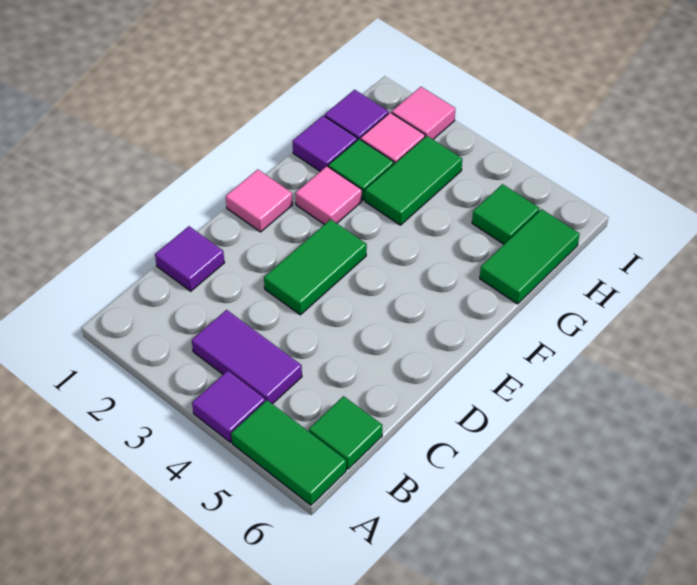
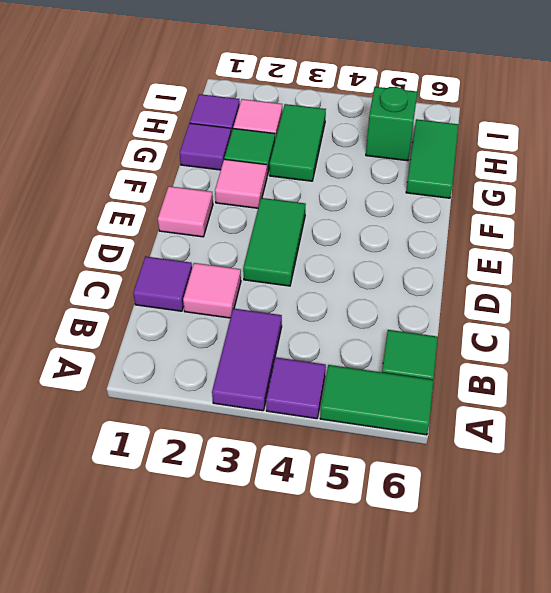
purple tile B3:B4 level 1 -> purple tile A3:B3 level 1
green tile H5 level 1 -> green brick H5 level 1
pink tile I2 level 1 -> pink tile C2 level 1

